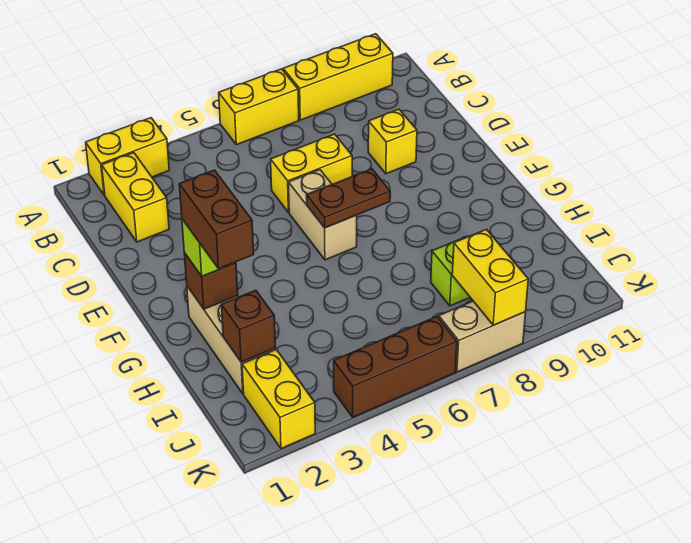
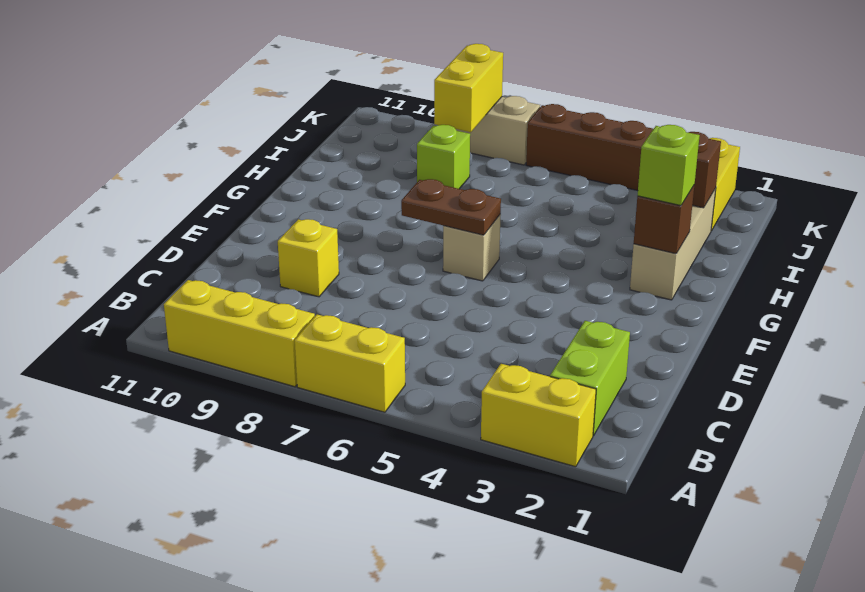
yellow brick B2:C2 level 1 -> lime brick B2:C2 level 1
yellow brick D6:D7 level 1 -> none
tan brick E6:F6 level 1 -> tan brick F6 level 1
brown brick G2:H2 level 4 -> none

